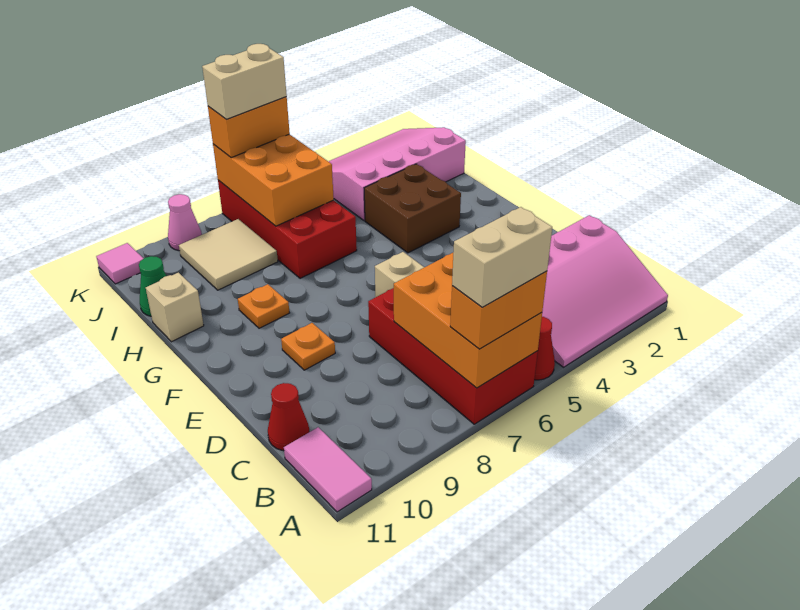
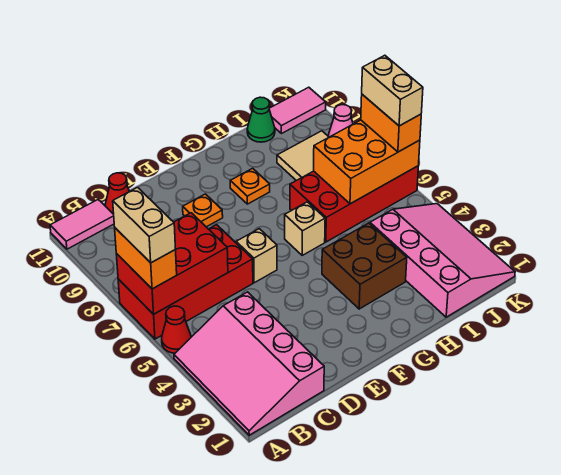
orange brick A6:C7 level 2 -> red brick A6:C7 level 2
tan brick H11 level 1 -> tan brick G6 level 1
pink tile K11 level 1 -> pink tile J11:K11 level 1

